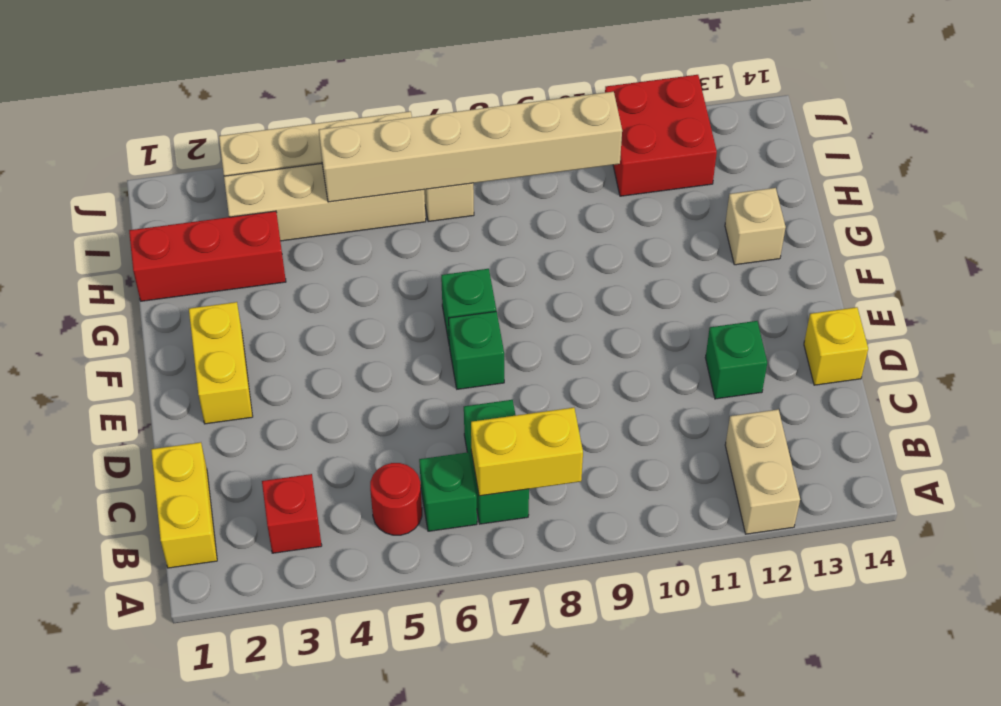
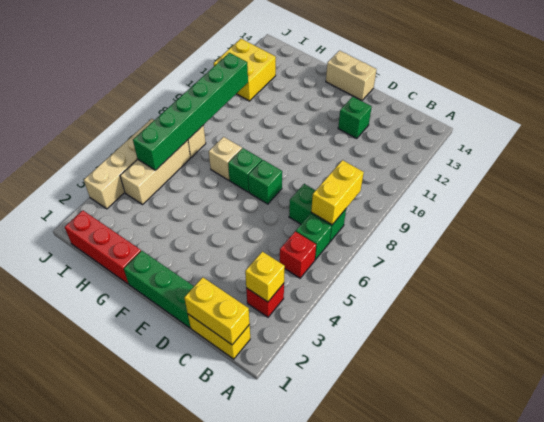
tan brick A12:B12 level 1 -> tan brick E14:F14 level 1
red round brick B5 level 1 -> red brick B5 level 1
none -> green brick D1:F1 level 1
yellow brick D14 level 1 -> yellow brick B3 level 2
yellow brick E2:F2 level 1 -> yellow brick B1:C1 level 2
tan brick G13 level 1 -> tan brick G7 level 1
red brick H1:H3 level 1 -> red brick G1:I1 level 1
tan brick I3:I6 level 1 -> tan brick I4:I6 level 1
tan brick I5:I10 level 2 -> green brick I5:I10 level 2
red brick I11:J12 level 1 -> yellow brick I11:J12 level 1

